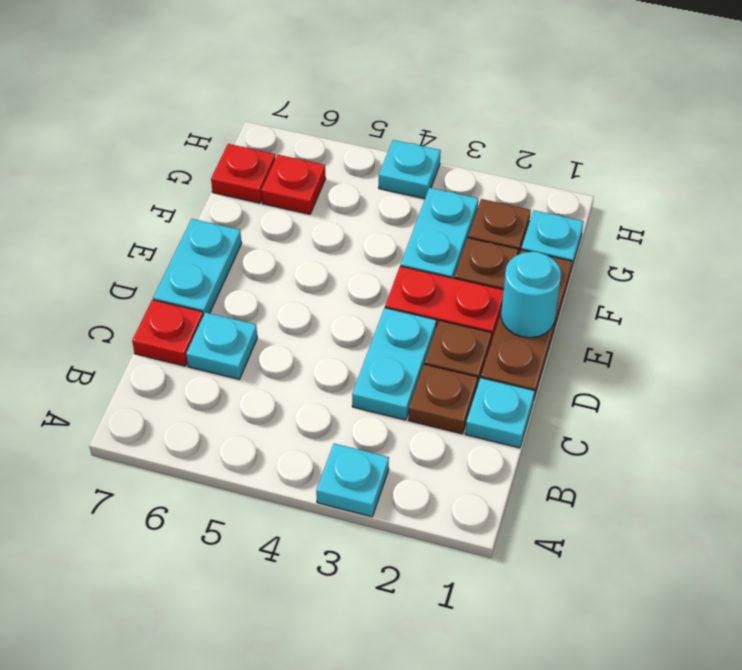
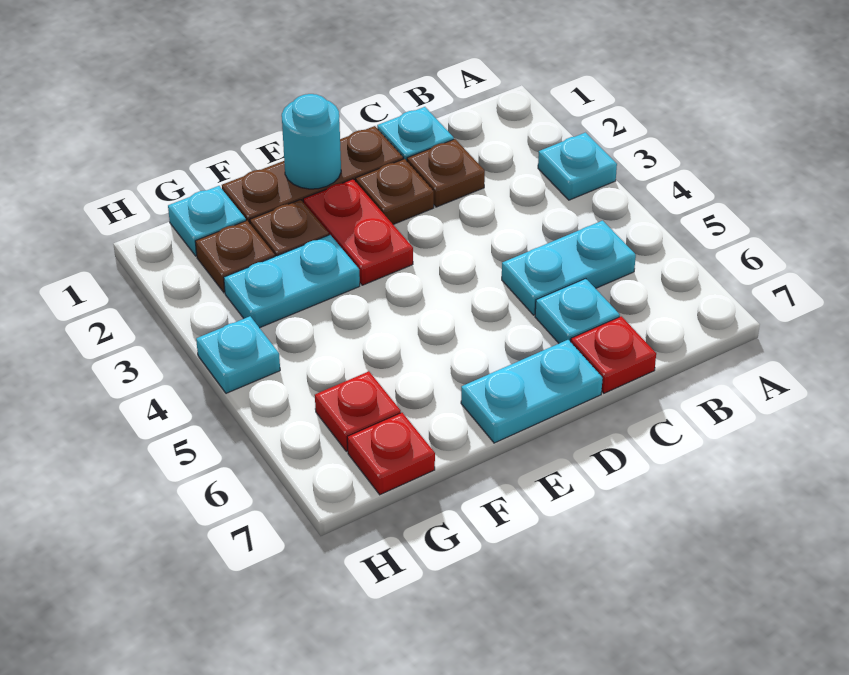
cyan plate C3:D3 level 1 -> cyan plate B5:C5 level 1

